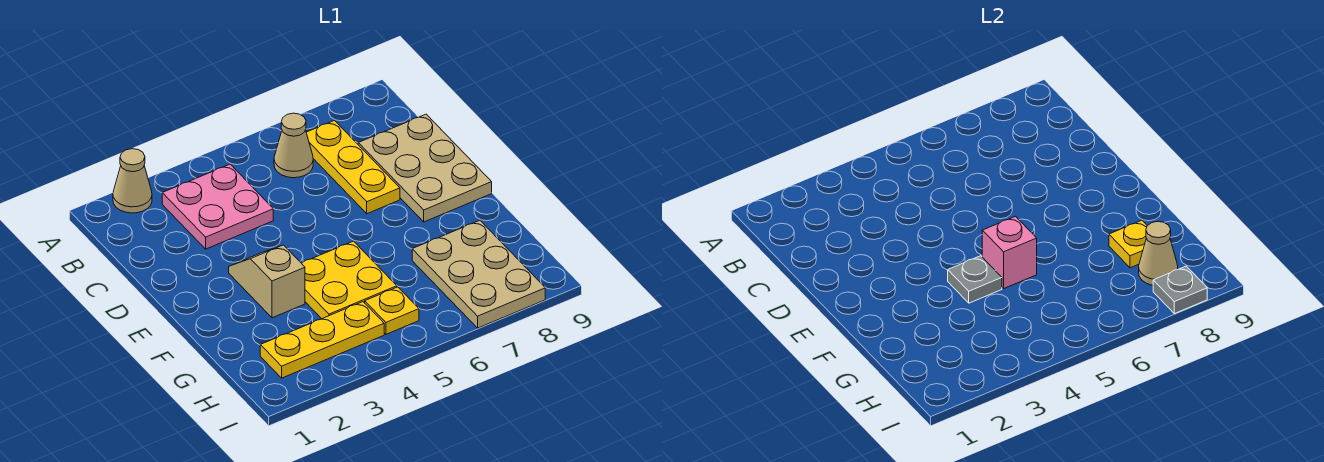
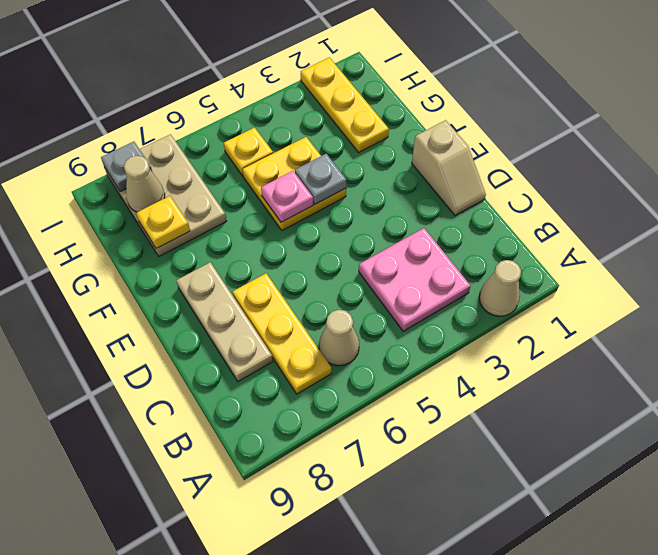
tan plate C8:E9 level 1 -> tan plate C8:E8 level 1
tan slope E3:F3 level 1 top F -> tan slope D1:E1 level 1 top E
pink brick F5 level 2 -> pink plate F5 level 2
yellow plate H2:H4 level 1 -> yellow plate G2:I2 level 1

